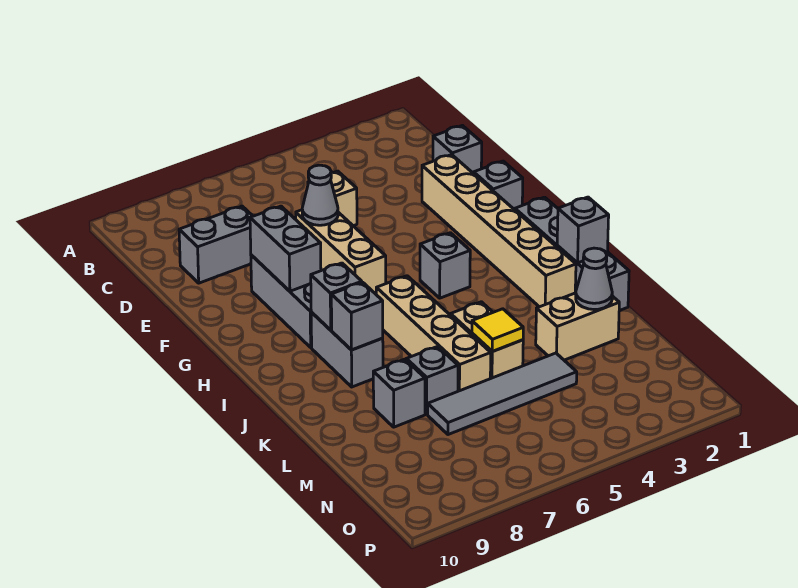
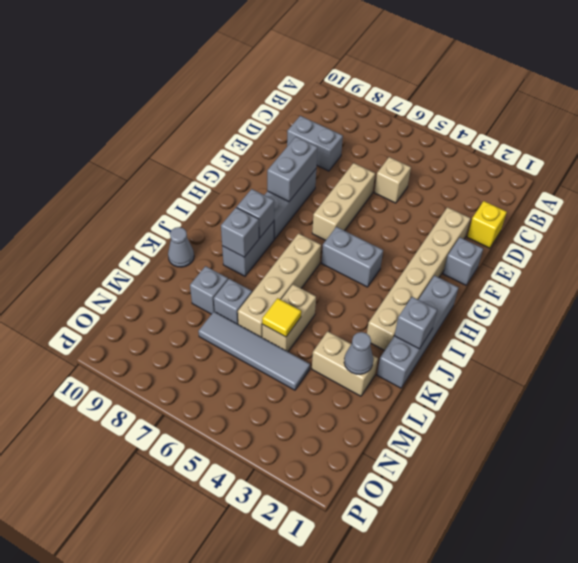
grey brick D1 level 1 -> yellow brick D1 level 1
grey cone E6 level 2 -> grey cone K10 level 1
grey brick H4 level 1 -> grey brick H4:H5 level 1

